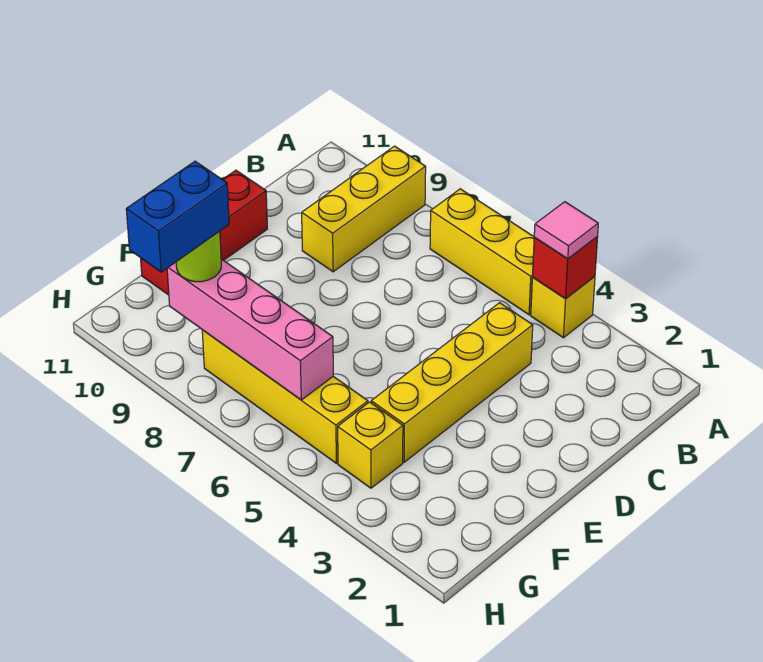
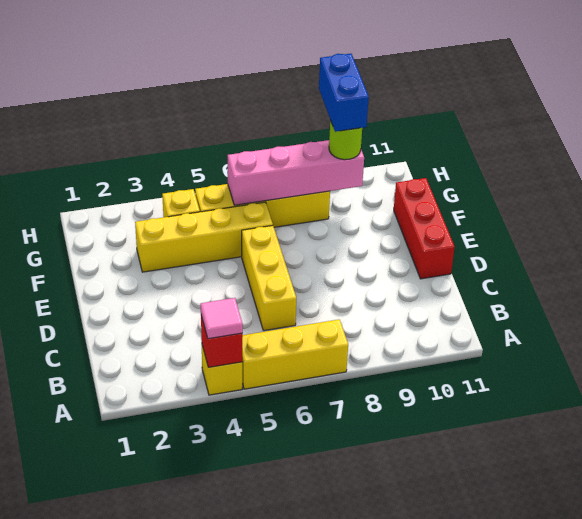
yellow brick A9:C9 level 1 -> yellow brick C6:E6 level 1
yellow brick C4:F4 level 1 -> yellow brick F3:F6 level 1

